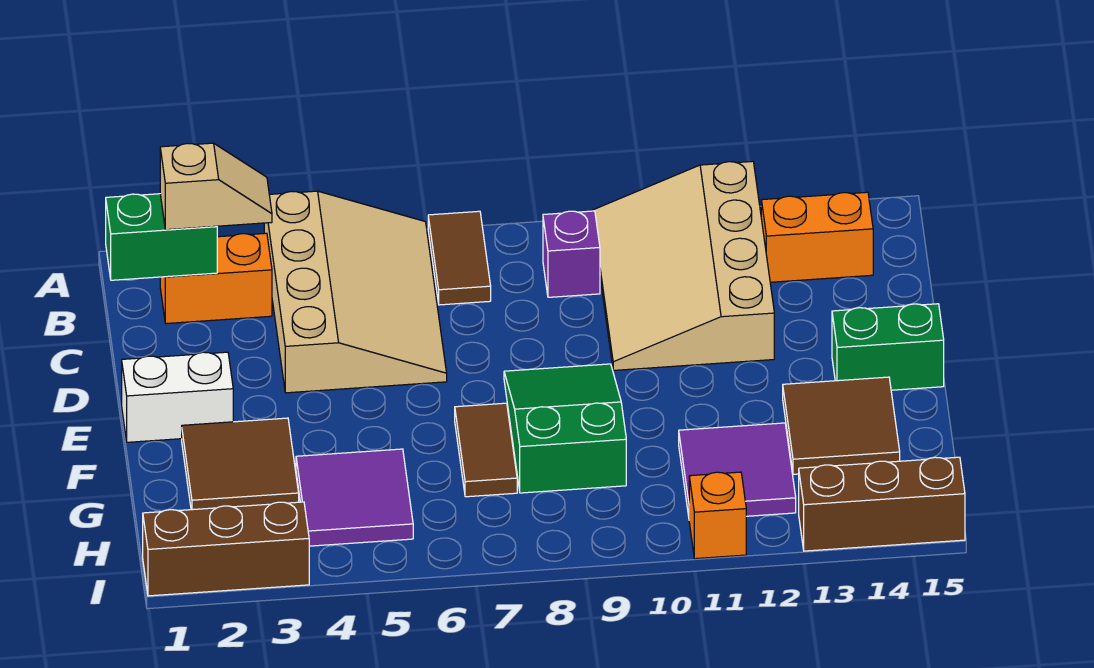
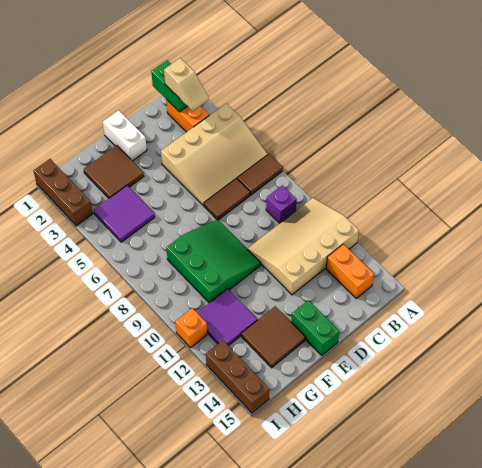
green slope E8:G9 level 1 top G -> green slope E8:G10 level 1 top G
brown tile F7:G7 level 1 -> brown tile C7:D7 level 1

